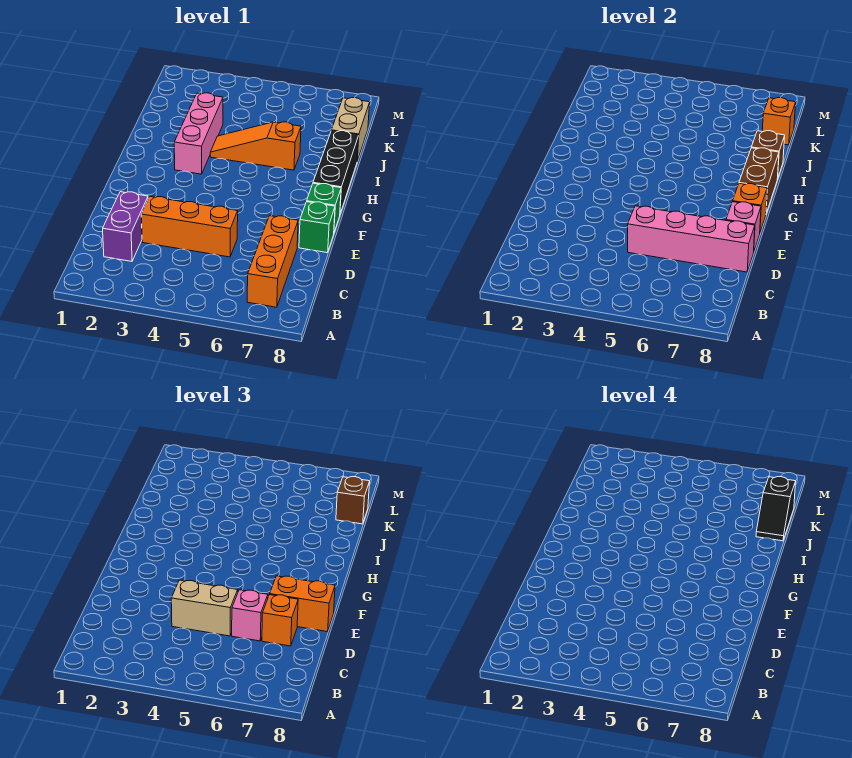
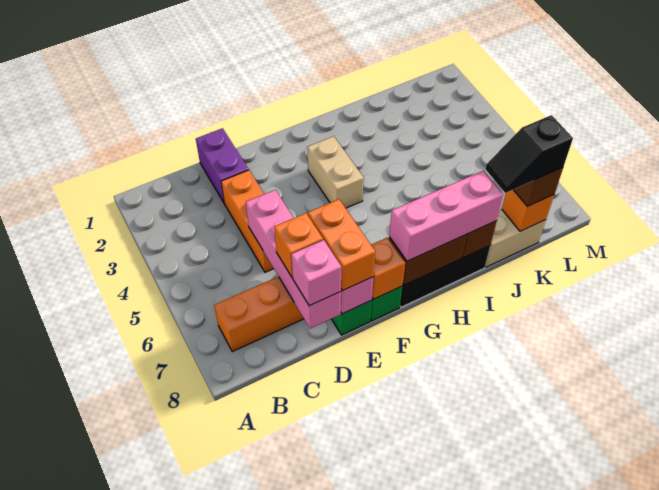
purple brick C2:D2 level 1 -> purple brick D1:D2 level 1
tan brick D4:D5 level 3 -> tan brick G3:G4 level 1
pink brick D6 level 3 -> pink brick D8 level 3
pink brick H3:J3 level 1 -> pink brick G8:I8 level 3
orange slope I4:I6 level 1 top 6 -> none

